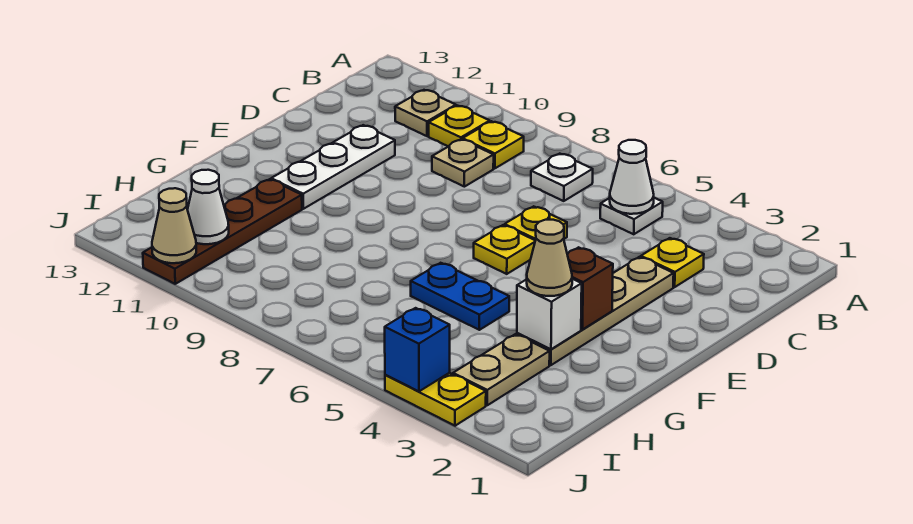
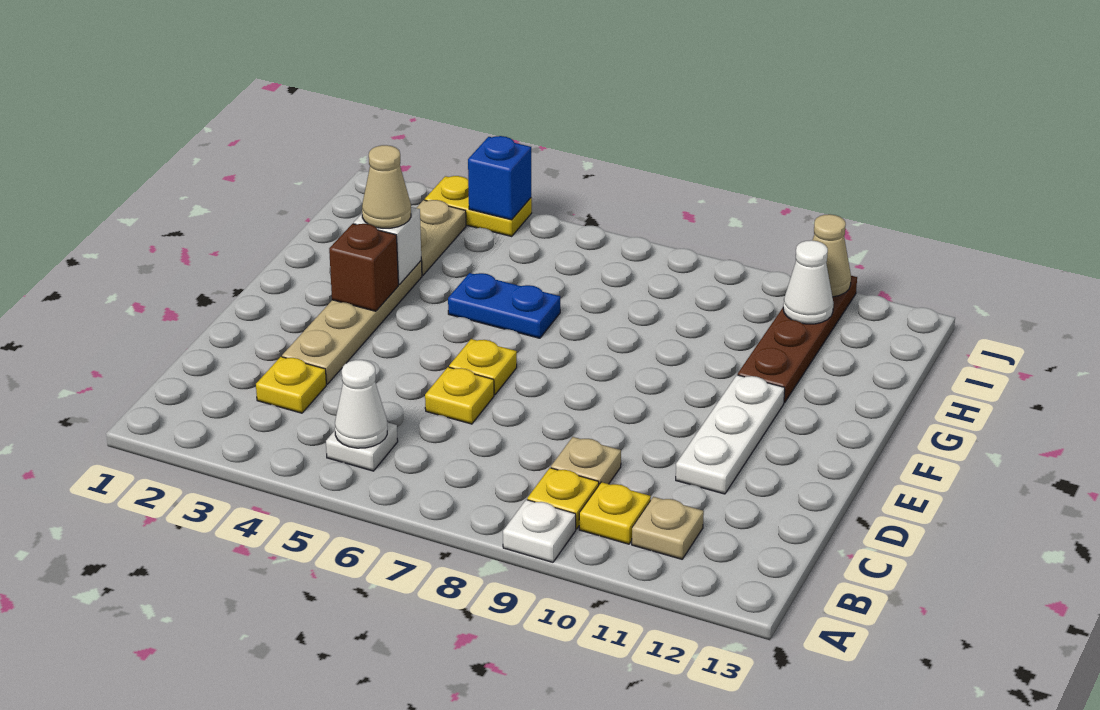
white plate B7 level 1 -> white plate A9 level 1

